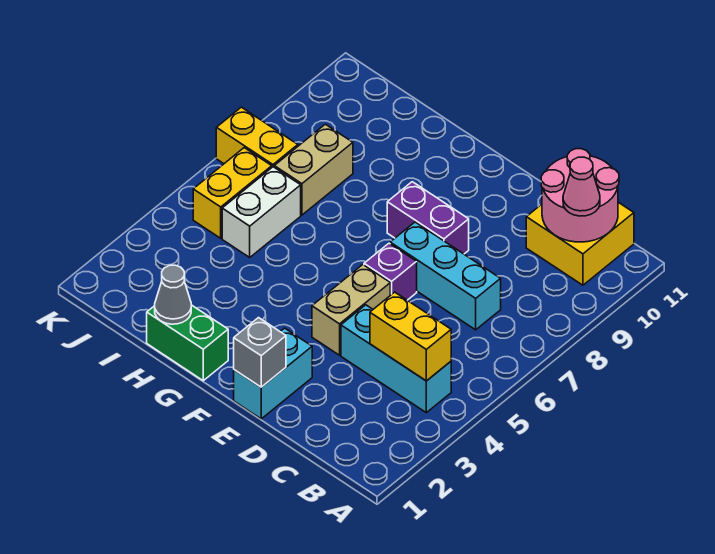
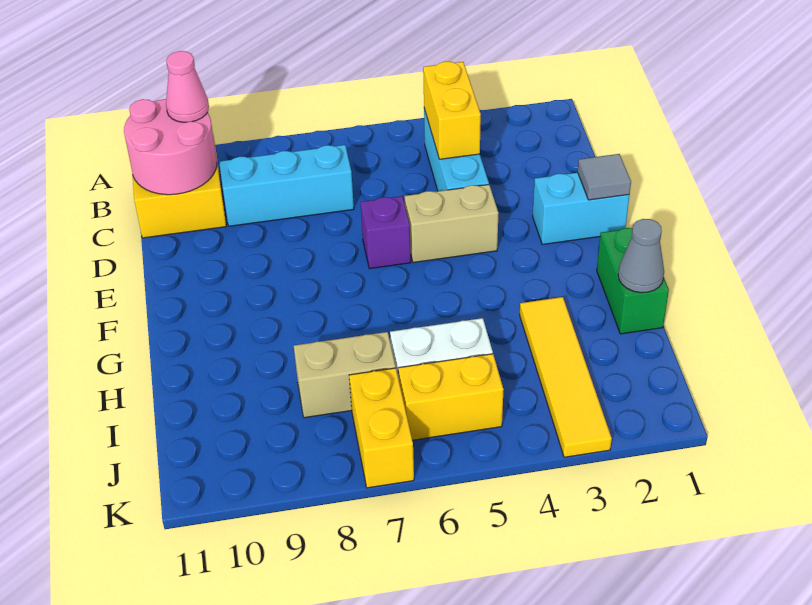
cyan brick C7:E7 level 1 -> cyan brick C7:C9 level 1
grey brick E1 level 2 -> grey tile E1 level 2
purple brick E8:F8 level 1 -> none
none -> yellow tile H3:K3 level 1

